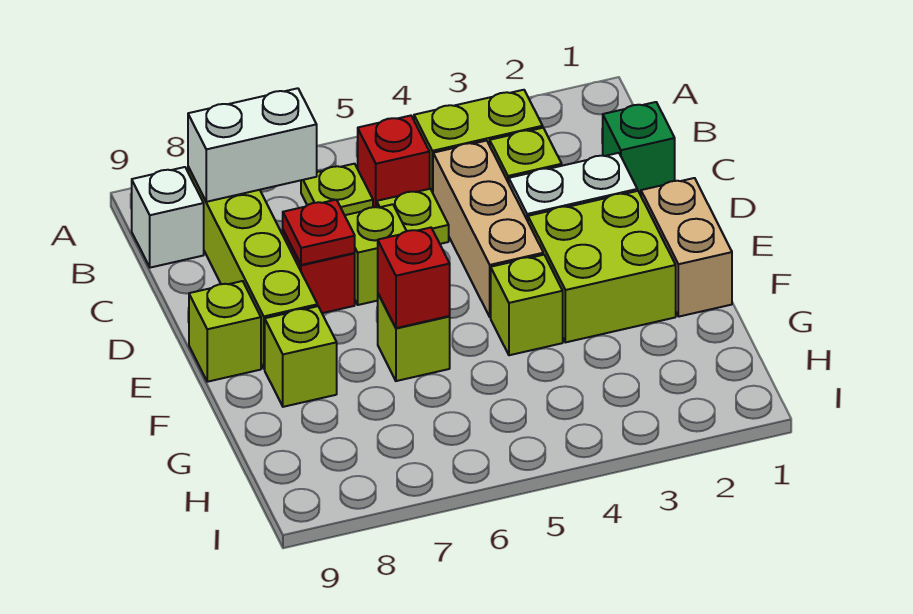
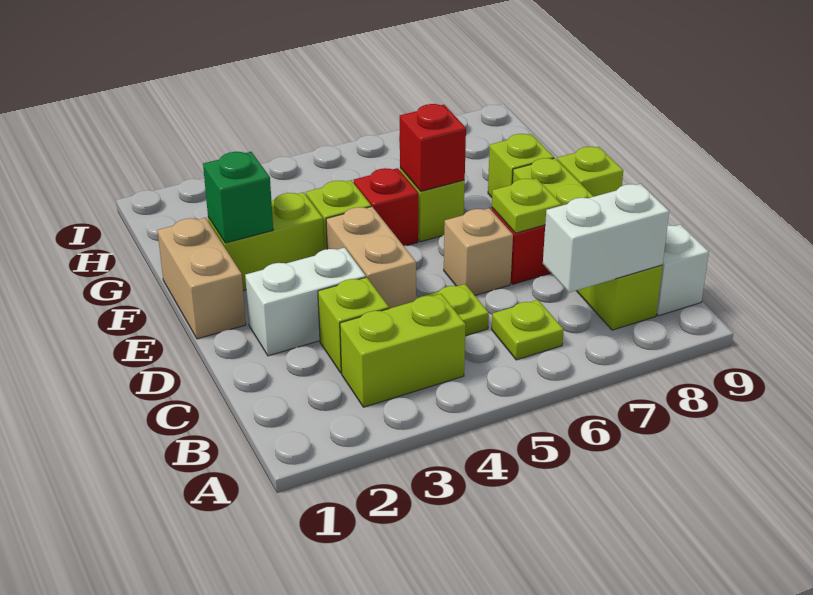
red brick B5 level 1 -> red brick F5 level 1
green brick C1 level 1 -> green brick F2 level 2
tan brick C4:E4 level 1 -> tan brick D4:E4 level 1
lime brick D6 level 1 -> tan brick D6 level 1
red plate D7 level 2 -> lime plate D7 level 2
lime brick E2:F3 level 1 -> lime brick F2:F3 level 1

